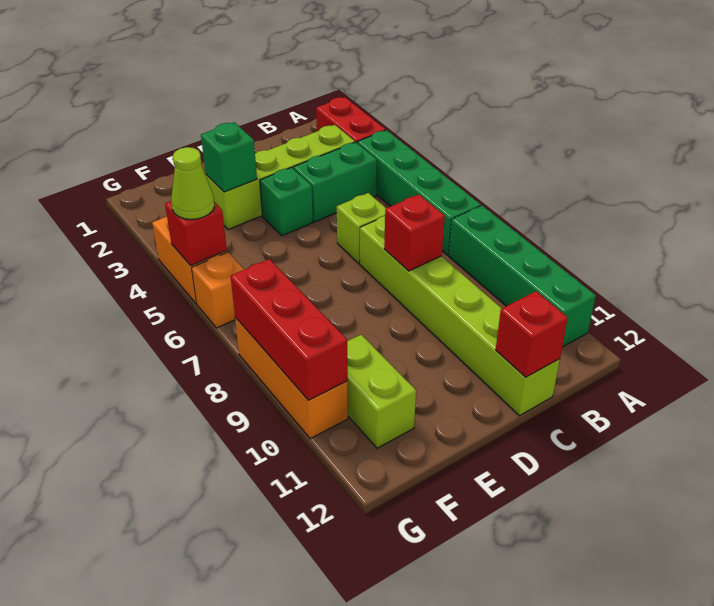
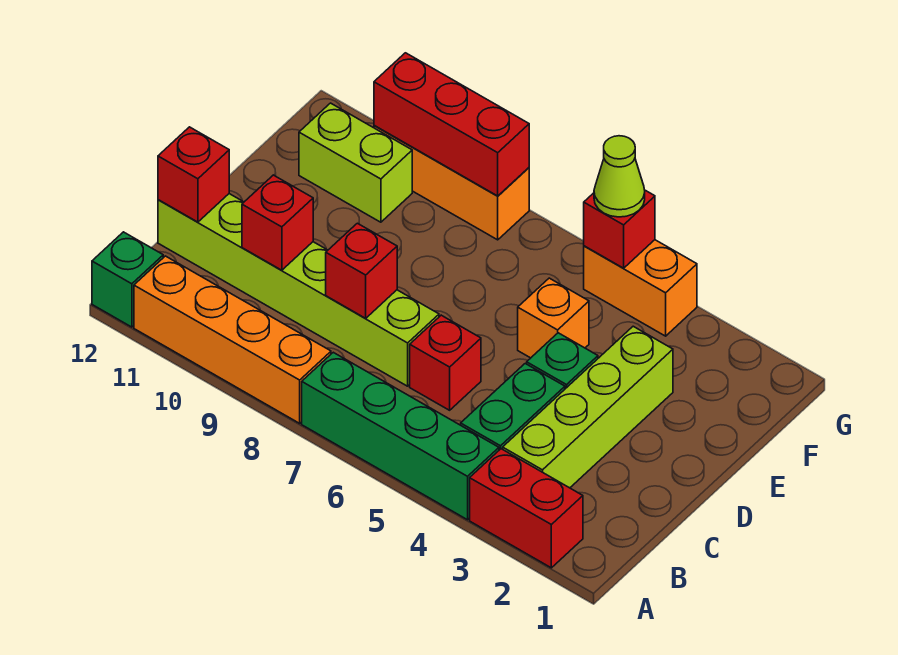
green brick A8:A11 level 1 -> orange brick A8:A11 level 1
lime brick C6 level 1 -> red brick C6 level 1
none -> red brick C10 level 2
green brick E3 level 2 -> green brick A12 level 1
orange brick G6 level 1 -> orange brick E5 level 1

